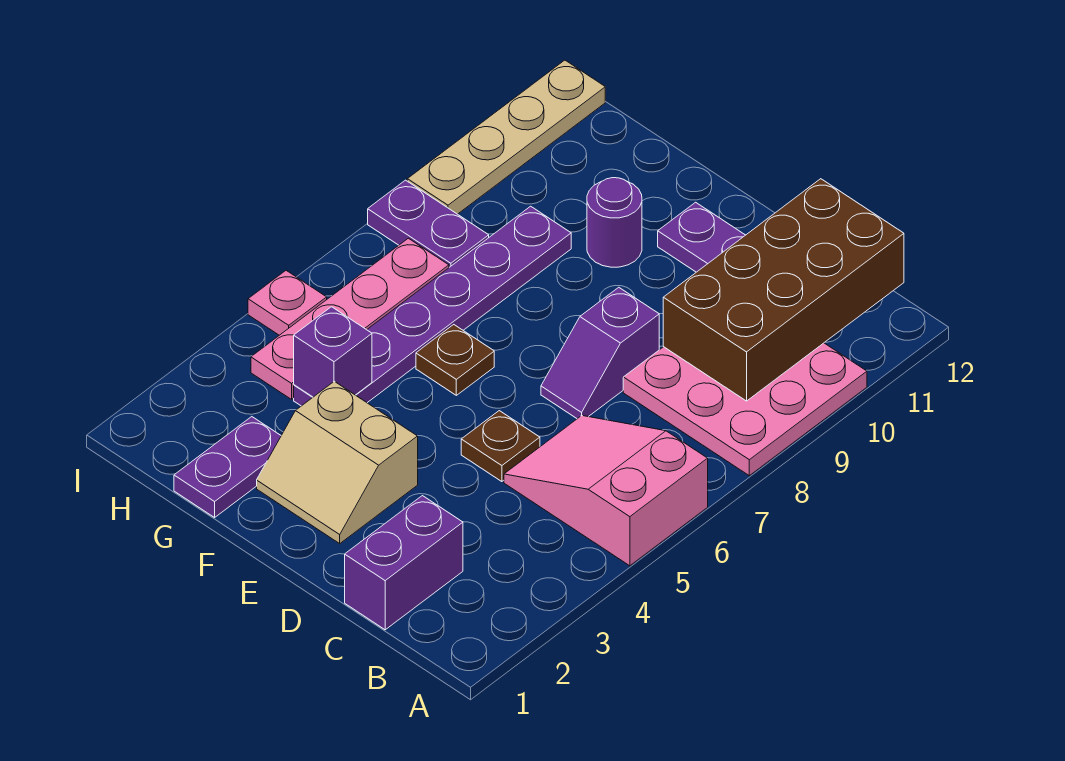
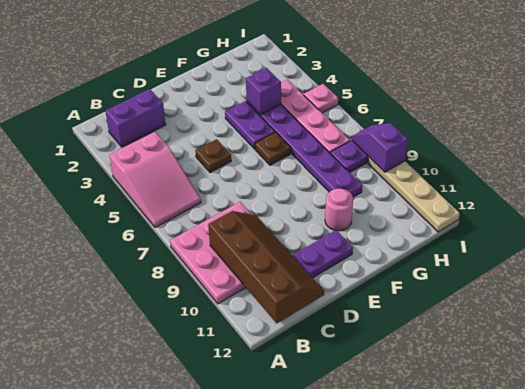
pink slope A5:C6 level 1 top A -> pink slope A4:B6 level 1 top 4
brown brick B9:C12 level 2 -> brown slope B9:C12 level 2 top B
purple brick C1:C2 level 1 -> purple brick B2:C2 level 1
purple slope D7:D8 level 1 top 8 -> purple slope I8:I9 level 2 top 9
tan slope E2:F3 level 1 top 3 -> none
purple round brick F10 level 1 -> pink round brick F10 level 1
purple plate G1:G2 level 1 -> purple plate F4:F5 level 1

